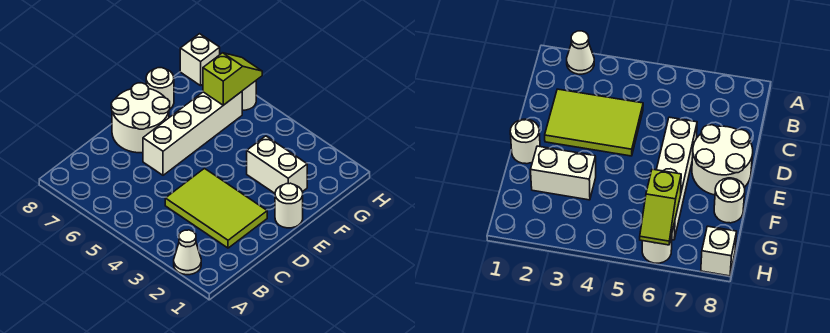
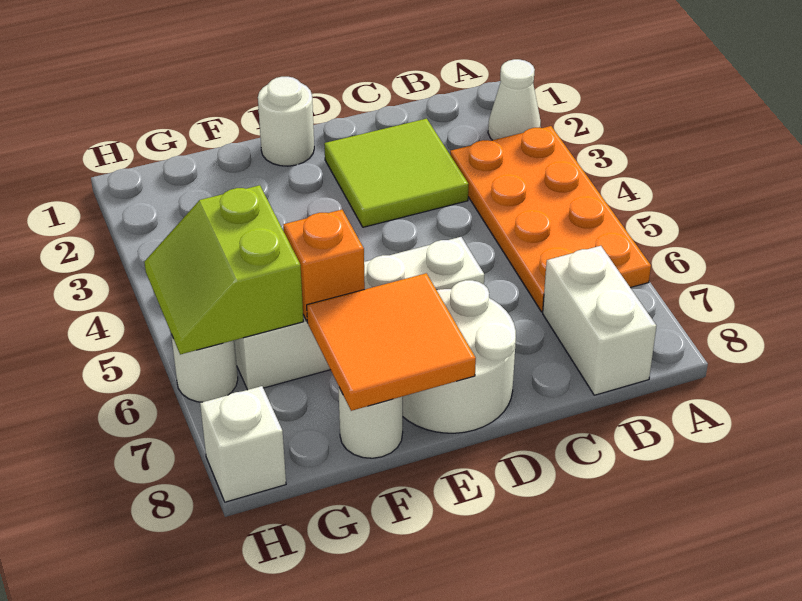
none -> orange plate A3:B6 level 1
lime tile C2:D4 level 1 -> lime tile C2:D3 level 1
none -> orange tile E7:F8 level 2
white brick F2:F3 level 1 -> white brick B7:B8 level 1
none -> orange brick F6 level 2
lime slope G6:H6 level 2 top G -> lime slope G5:H6 level 2 top G

